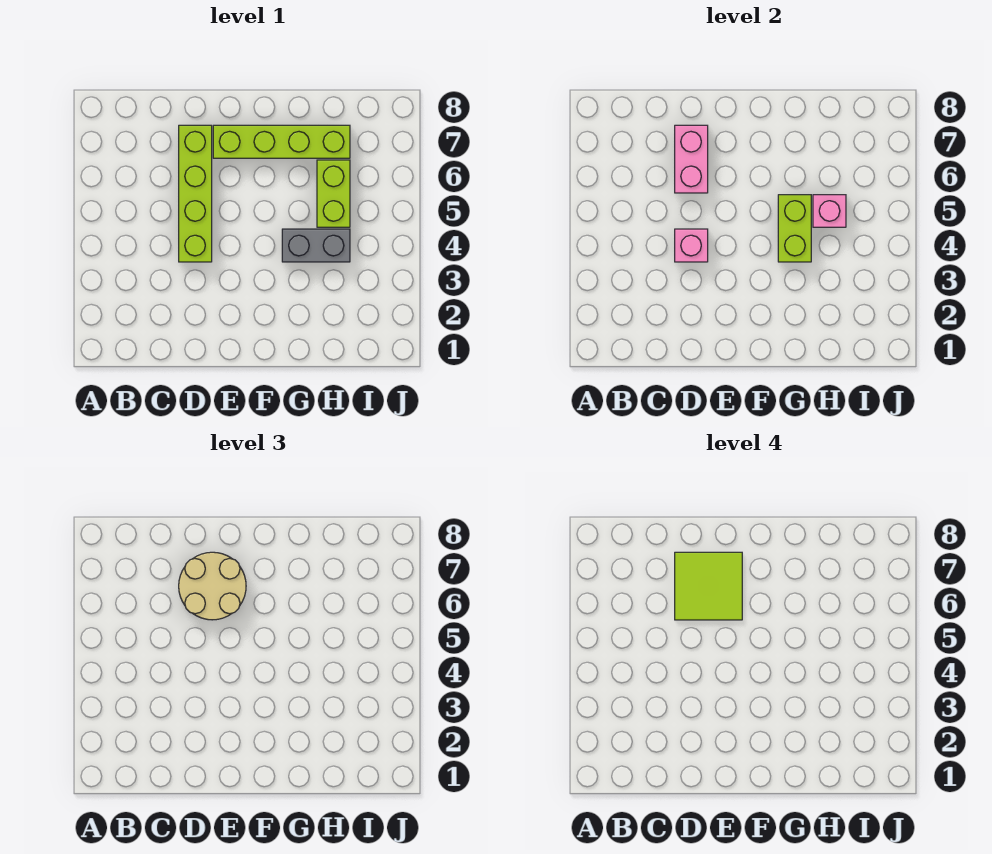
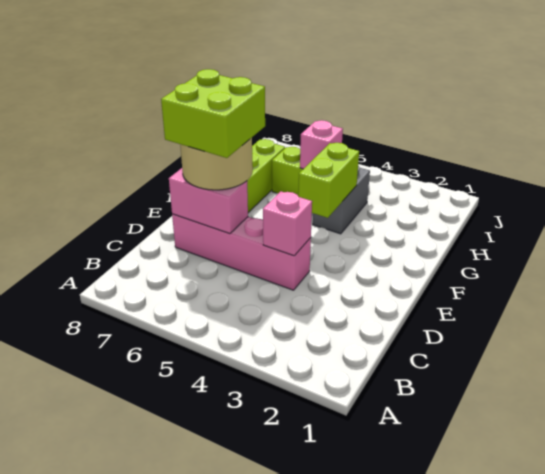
lime brick D4:D7 level 1 -> pink brick D4:D7 level 1
lime tile D6:E7 level 4 -> lime brick D6:E7 level 4
lime brick G4:G5 level 2 -> lime brick F4:G4 level 2

